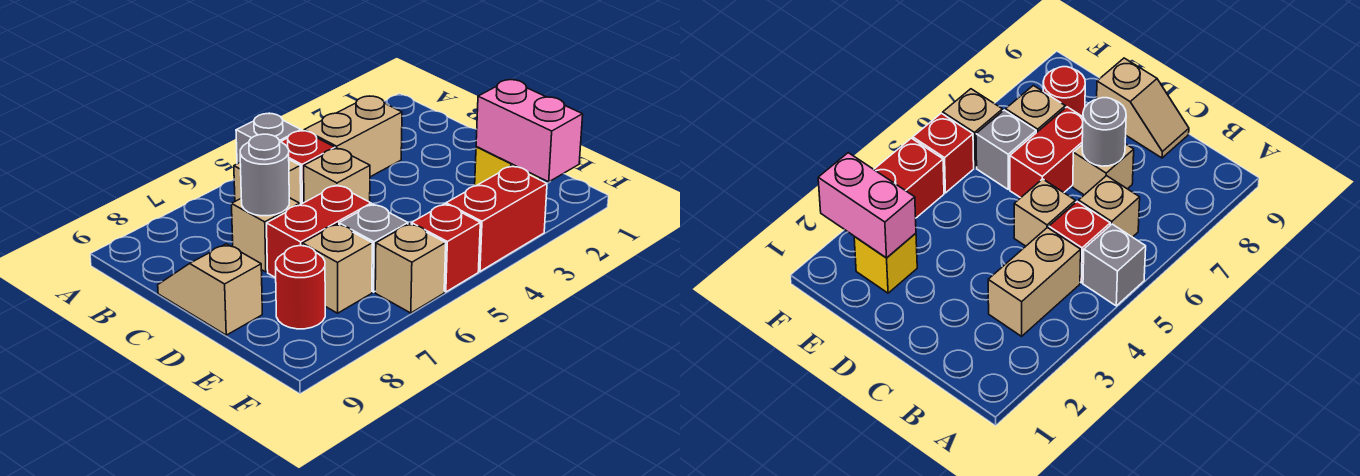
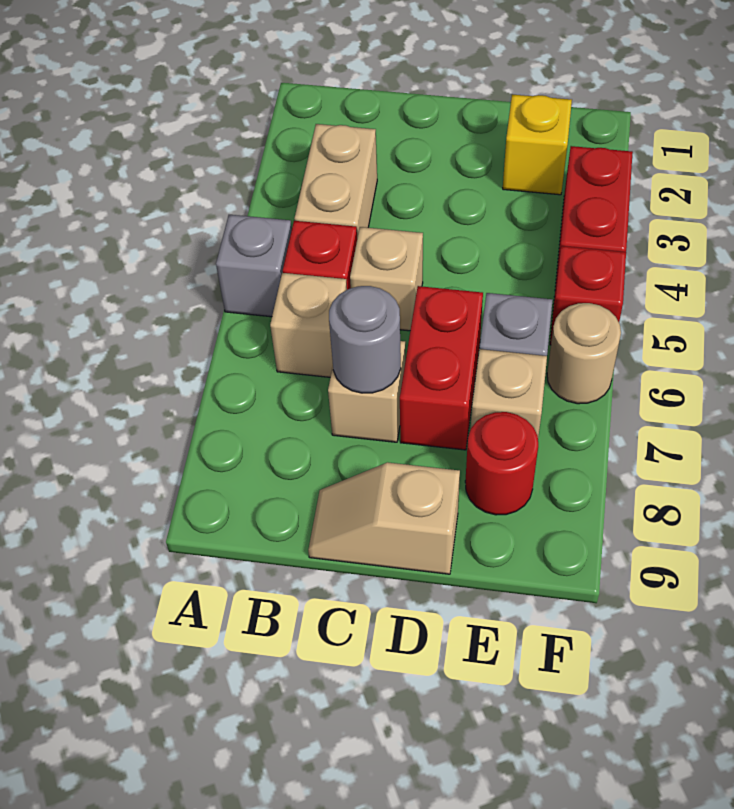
pink brick E2:F2 level 2 -> none
tan brick F6 level 1 -> tan round brick F6 level 1

